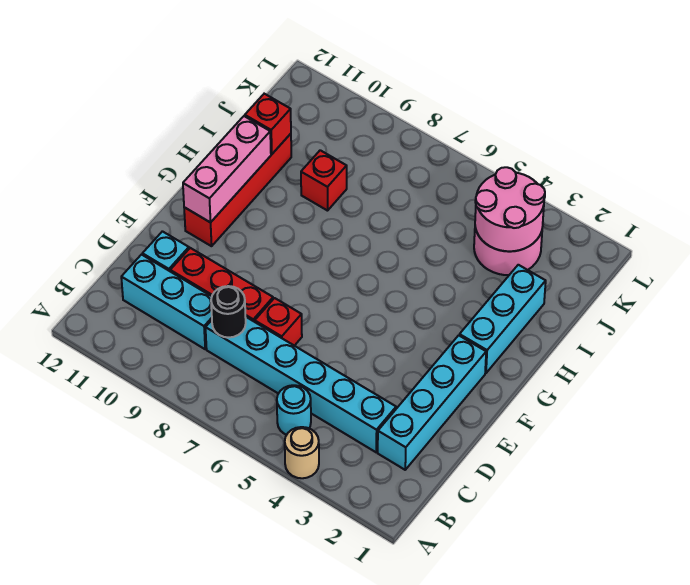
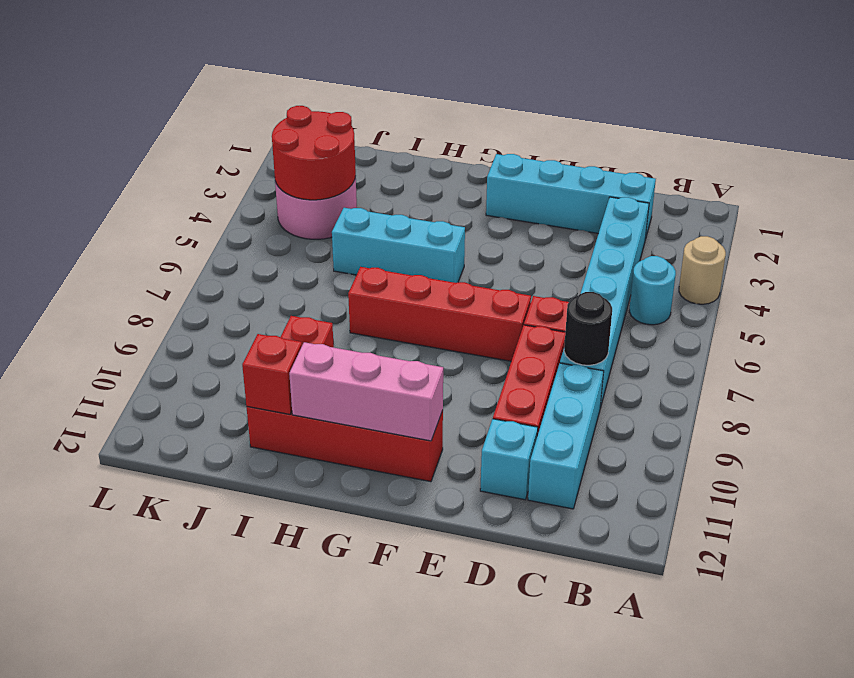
none -> red brick E7:H7 level 1
cyan brick G2:I2 level 1 -> cyan brick G5:I5 level 1
pink round brick J3:K4 level 2 -> red round brick J3:K4 level 2

